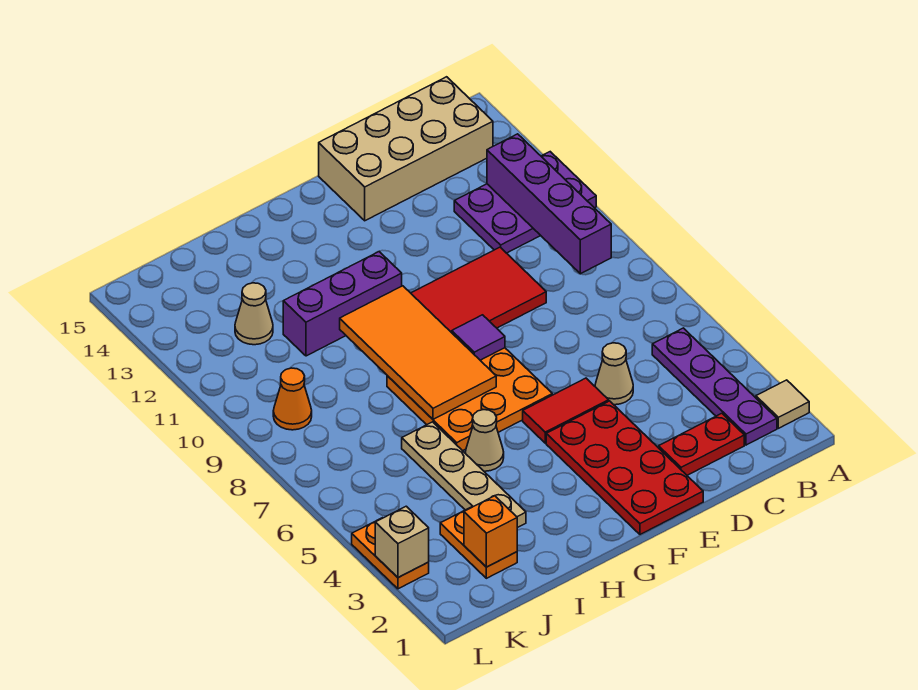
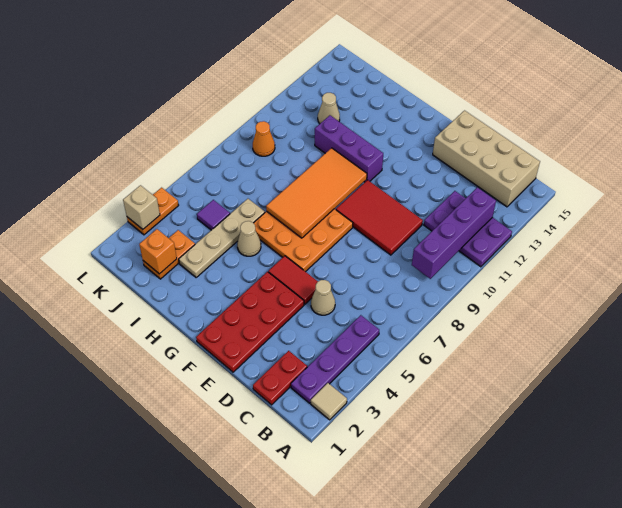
red plate C2:D2 level 1 -> red plate C1:C2 level 1
purple tile F8 level 2 -> purple tile J5 level 1

